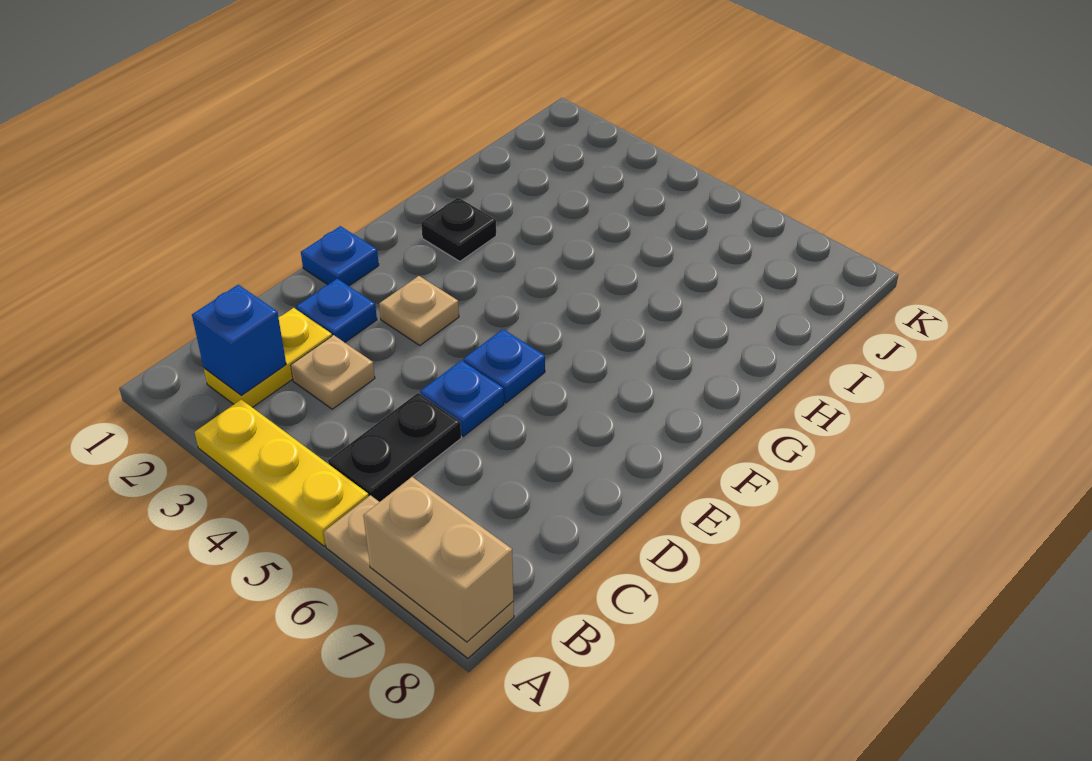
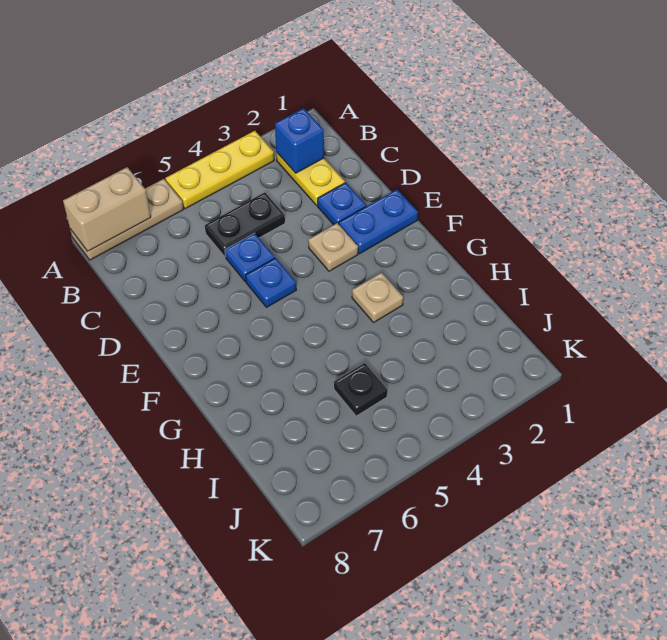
black plate B5:C5 level 1 -> black plate C4:C5 level 1
tan plate C3 level 1 -> tan plate G3 level 1
blue plate E1 level 1 -> blue plate E1:E2 level 1
black plate G2 level 1 -> black plate I5 level 1

